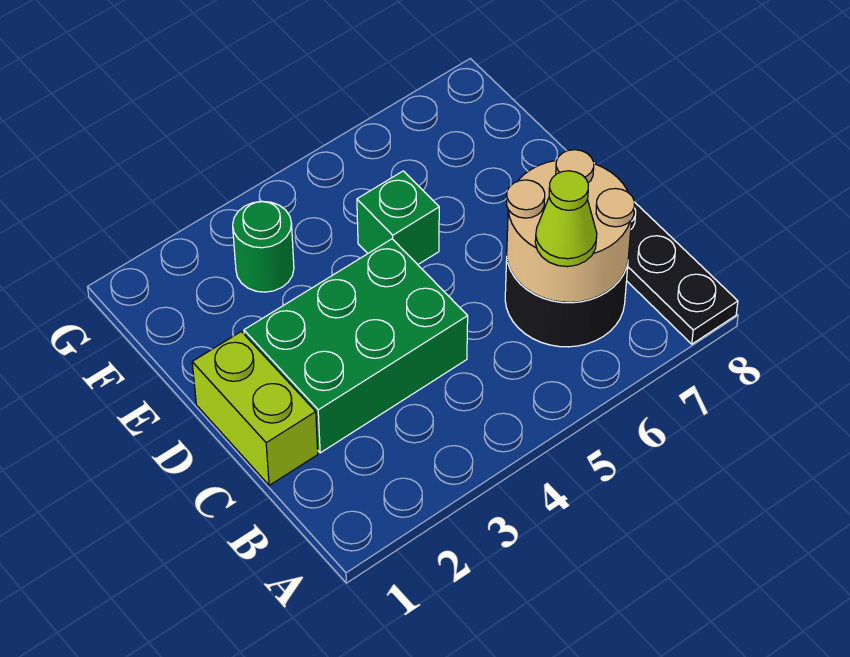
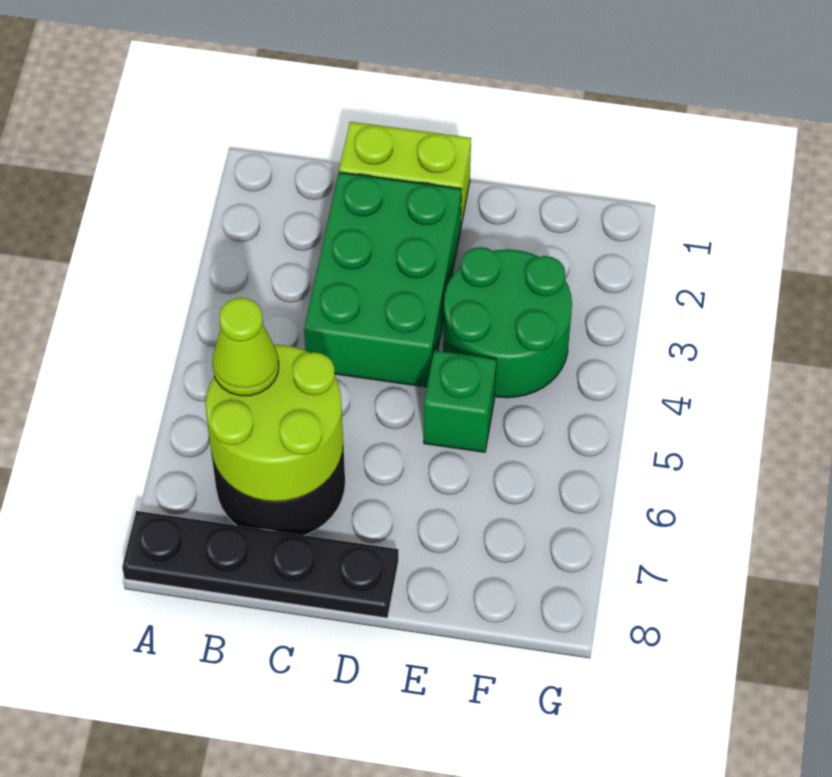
tan round brick B6:C7 level 2 -> lime round brick B6:C7 level 2
green round brick F3 level 1 -> green round brick E3:F4 level 1

